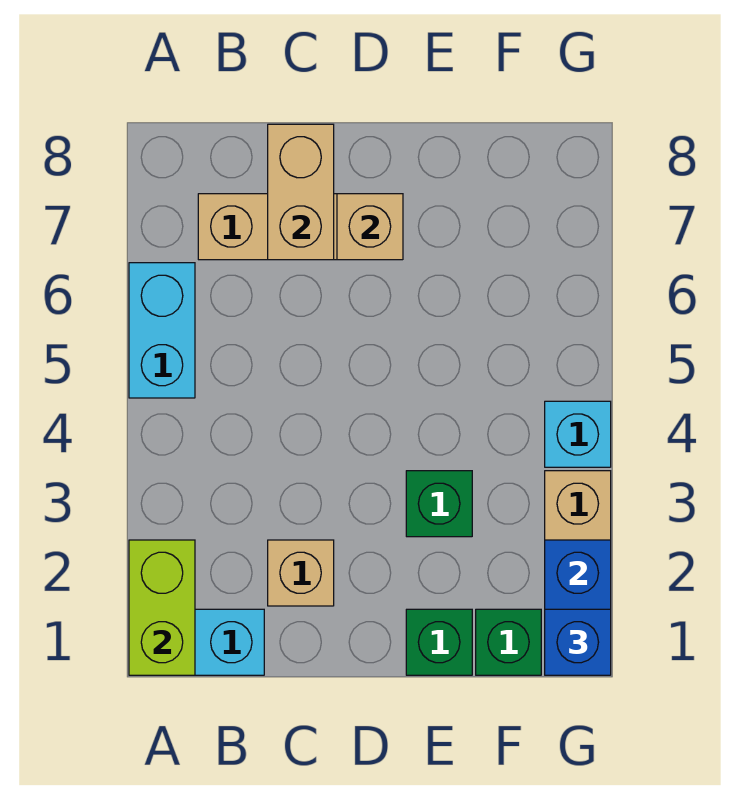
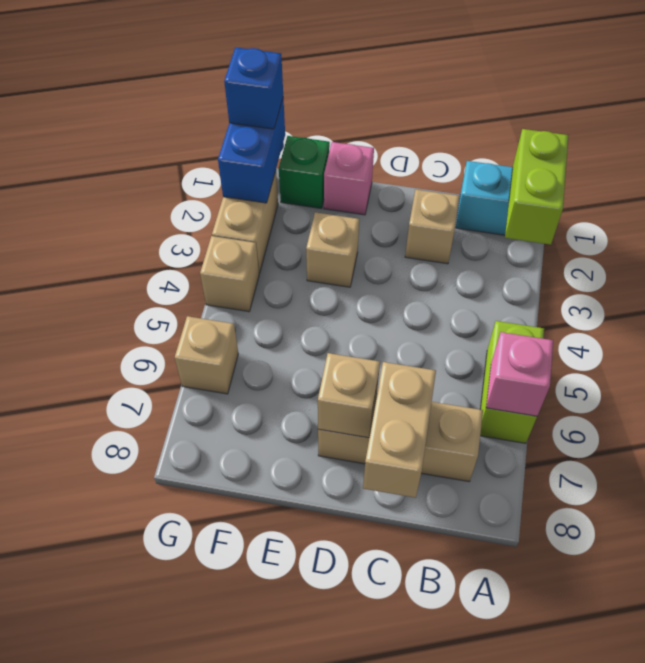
cyan brick A5:A6 level 1 -> lime brick A5:A6 level 1
none -> pink brick A6 level 2
green brick E1 level 1 -> pink brick E1 level 1
green brick E3 level 1 -> tan brick E3 level 1
cyan brick G4 level 1 -> tan brick G4 level 1
none -> tan brick G6 level 1

